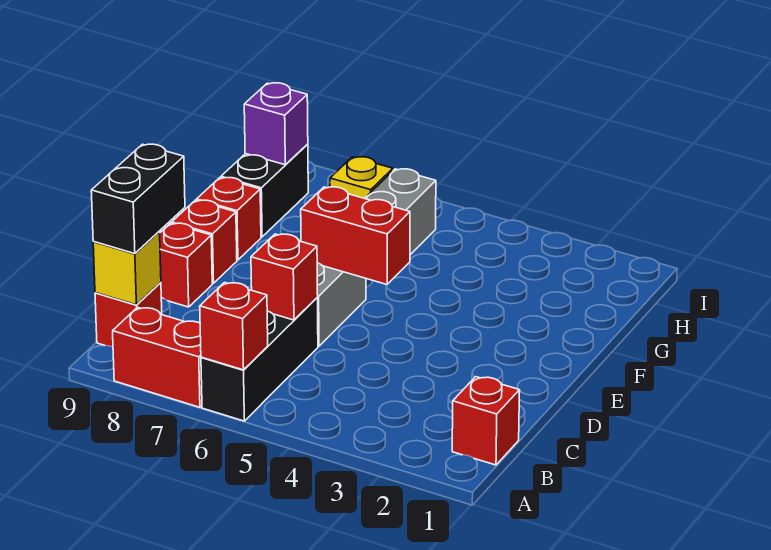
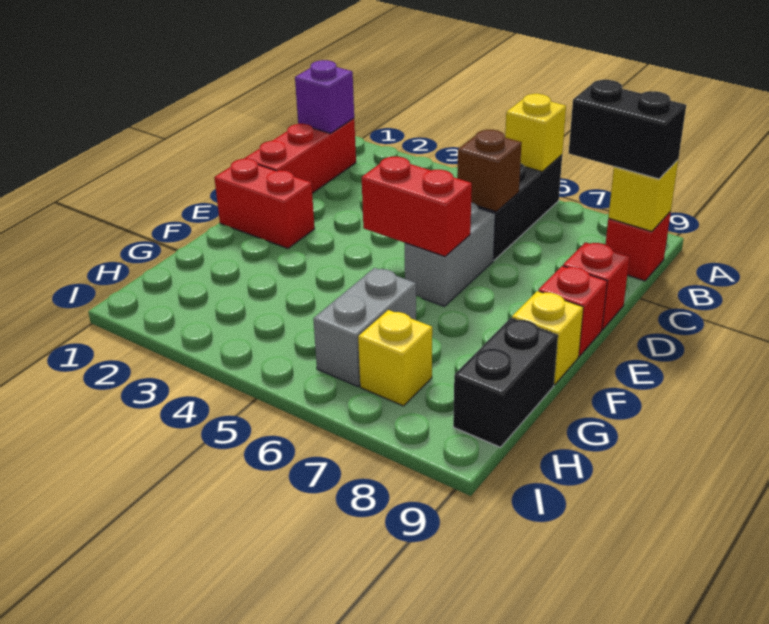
red brick A6 level 2 -> yellow brick A6 level 2
red brick A7:A8 level 1 -> red brick E1:E2 level 1
red brick B1 level 1 -> red brick B1:D1 level 1
black brick B9:C9 level 3 -> black brick B8:B9 level 3
red brick C6 level 2 -> brown brick C6 level 2
red brick F9 level 1 -> yellow brick F9 level 1
purple brick H9 level 2 -> purple brick B1 level 2

